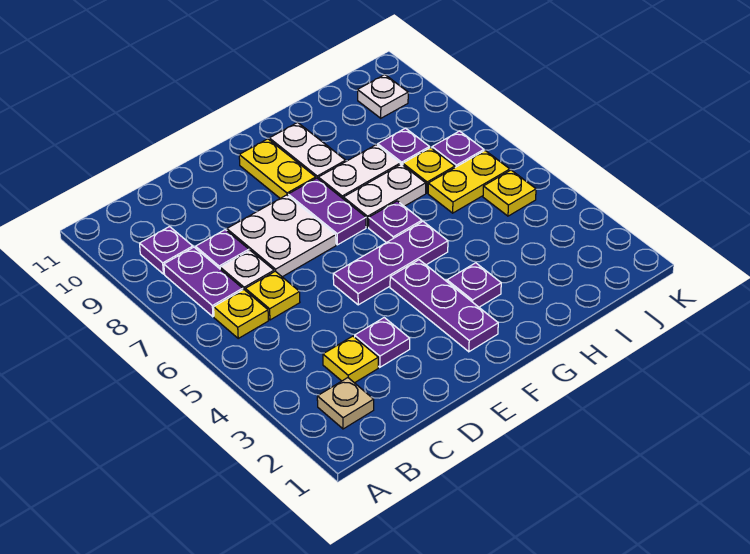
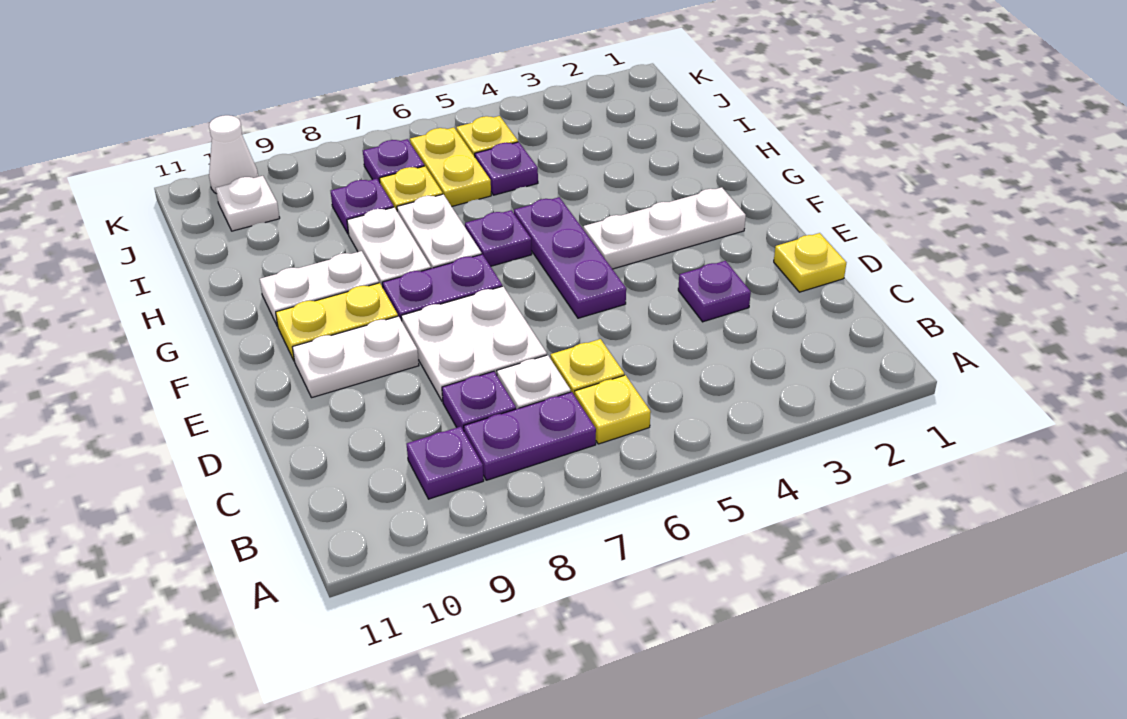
tan plate B2 level 1 -> none
yellow plate C3 level 1 -> yellow plate D1 level 1
none -> white plate E9:E10 level 1
purple plate F2:F4 level 1 -> white plate F2:F4 level 1
purple plate G3 level 1 -> purple plate I5 level 1
none -> white cone K10 level 1

